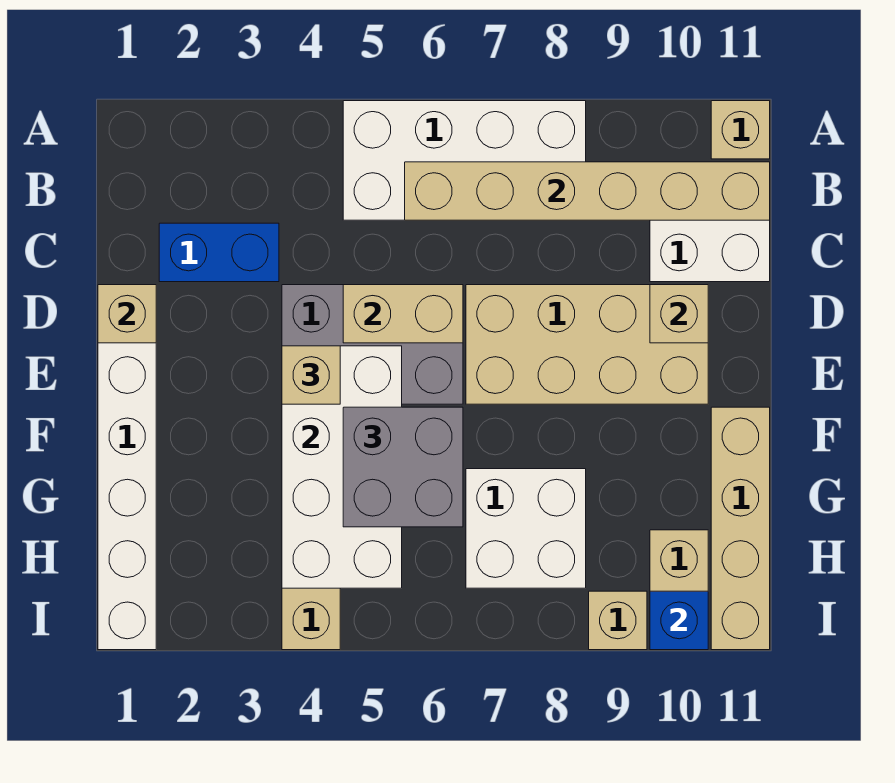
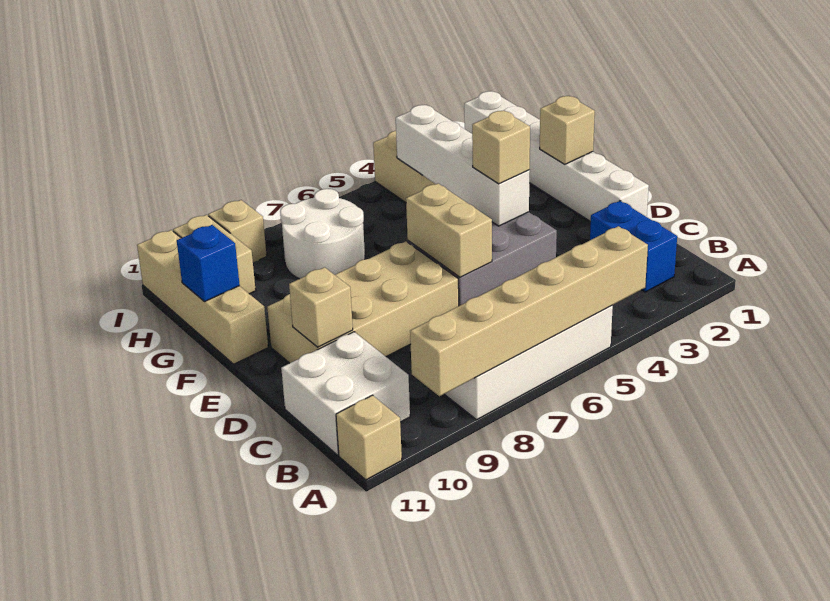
tan brick B6:B11 level 2 -> tan brick A4:A9 level 2
blue brick C2:C3 level 1 -> blue brick B2:C2 level 1
tan brick D1 level 2 -> tan brick F1 level 2
tan brick D5:D6 level 2 -> tan brick D6:E6 level 2
white brick E4:H5 level 2 -> white brick E4:H4 level 2
grey brick F5:G6 level 3 -> none
white brick G7:H8 level 1 -> white round brick G7:H8 level 1
blue brick I10 level 2 -> blue brick G11 level 2

